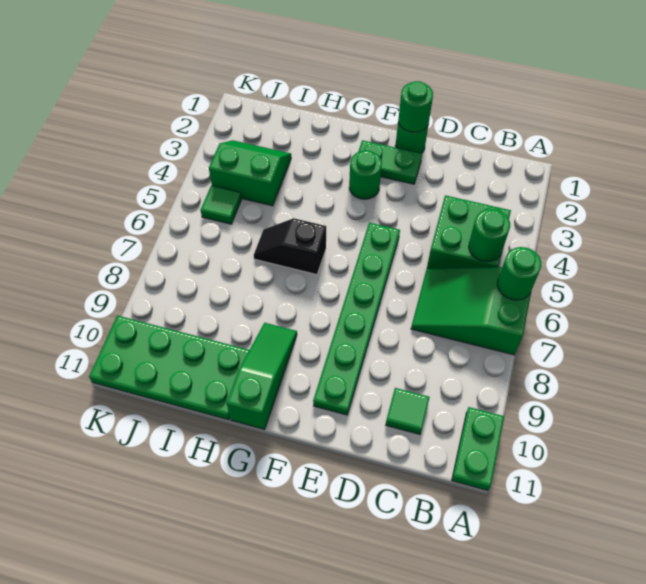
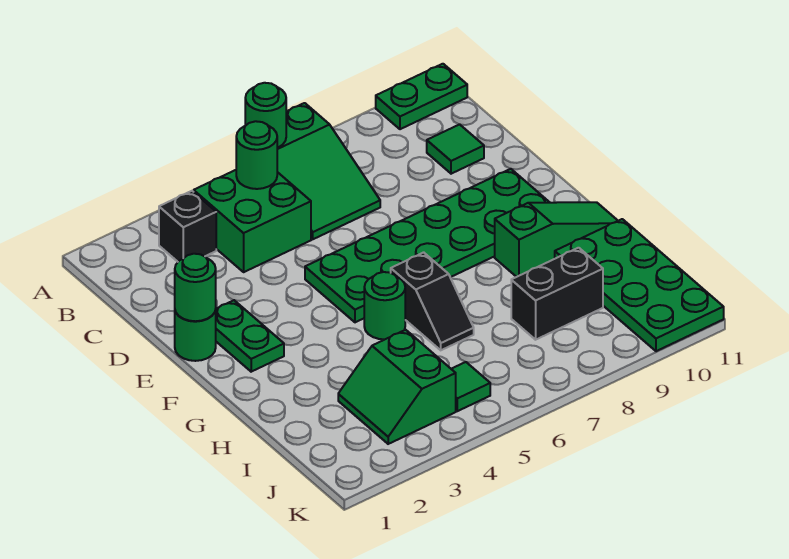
none -> black brick B3 level 1
green plate E5:E10 level 1 -> green plate E5:F10 level 1
green round brick F3 level 1 -> green round brick G5 level 1
green slope G9:G11 level 1 top 11 -> green slope G9:G11 level 1 top 9
none -> black brick I8:I9 level 1

